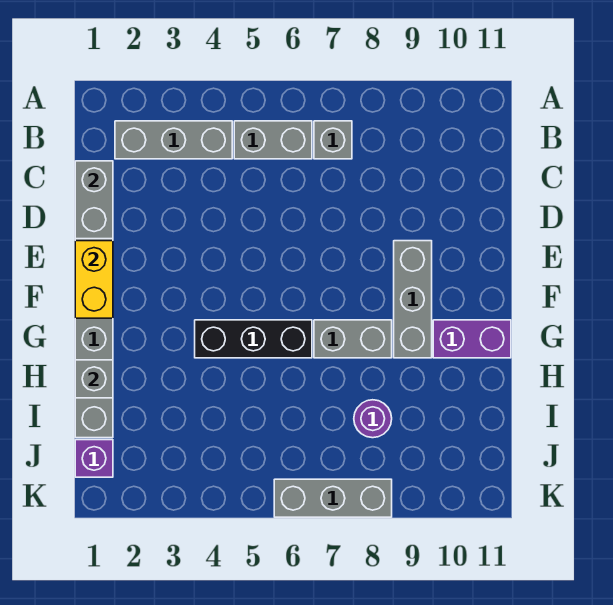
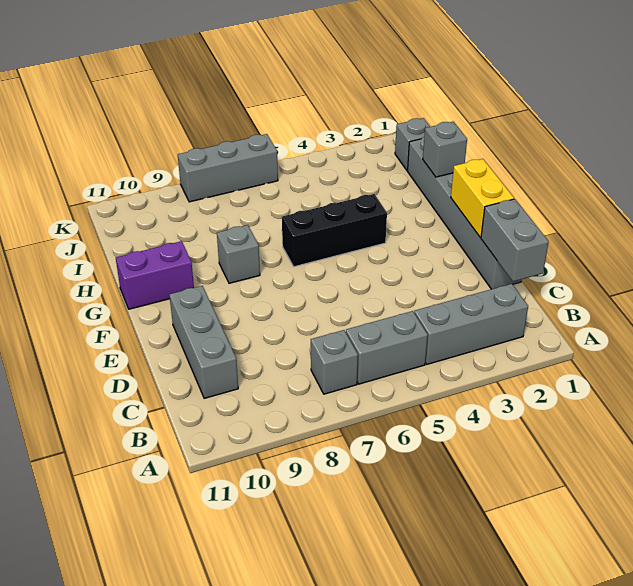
grey brick E9:G9 level 1 -> grey brick C10:E10 level 1
grey brick G7:G8 level 1 -> grey brick G8 level 1
purple round brick I8 level 1 -> none
purple brick J1 level 1 -> grey brick J1 level 1

